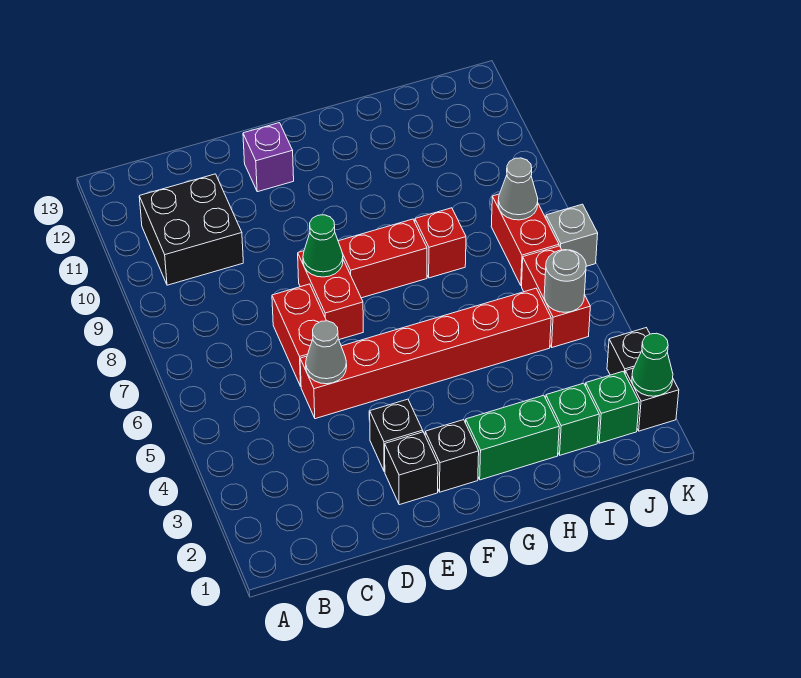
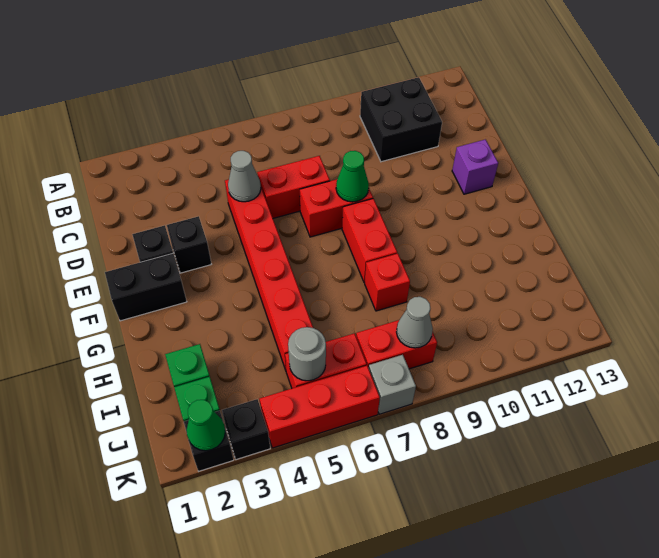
black brick F2 level 1 -> black brick F1:F2 level 1
green brick G2:H2 level 1 -> none
none -> red brick K4:K6 level 1

